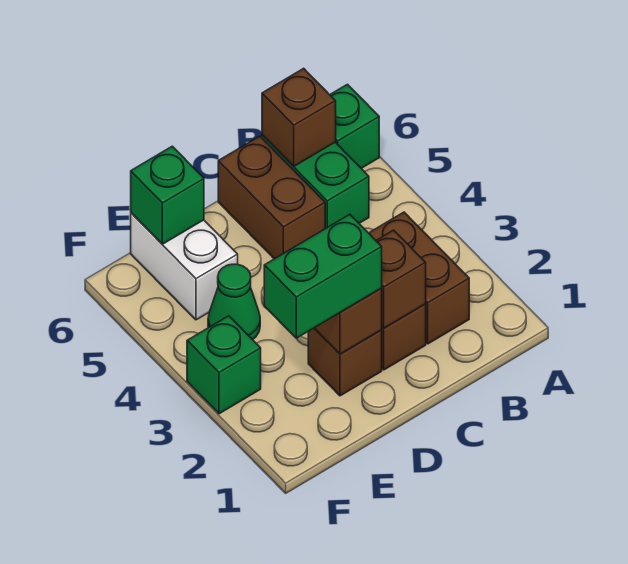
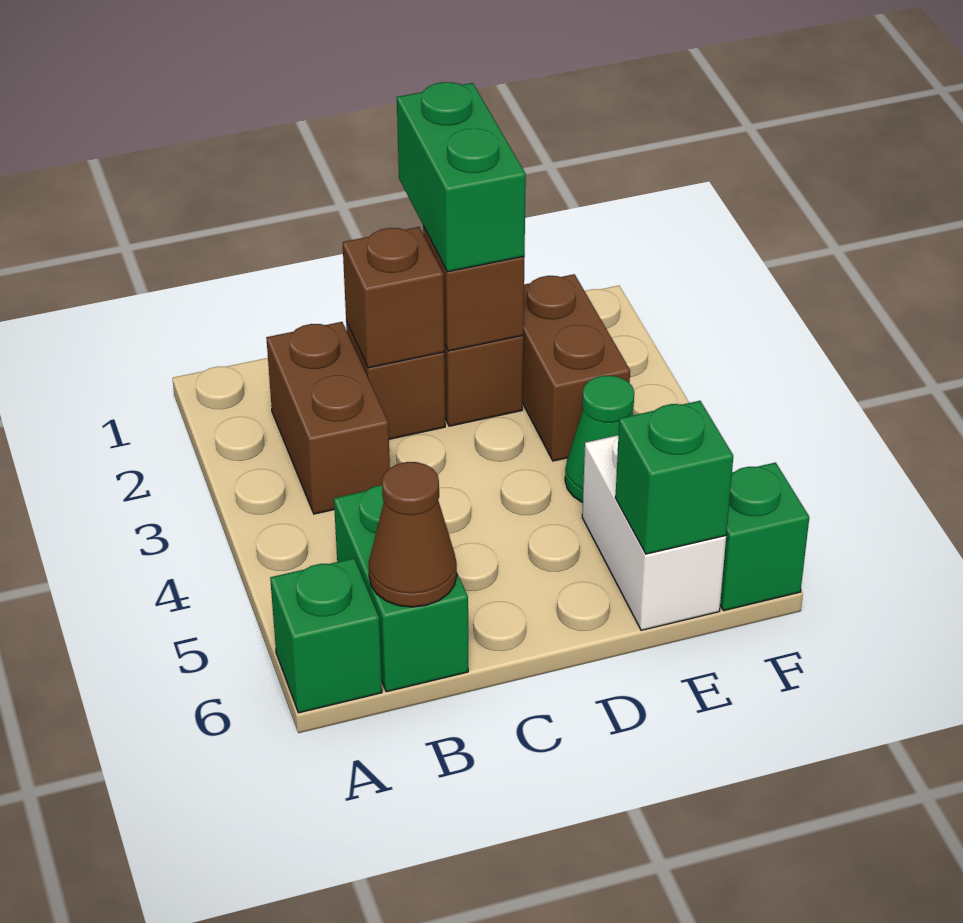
brown brick B6 level 2 -> brown cone B6 level 2
brown brick C5:C6 level 1 -> brown brick E2:E3 level 1
green brick D2:E2 level 3 -> green brick D1:D2 level 3
green brick F3 level 1 -> green brick F6 level 1

